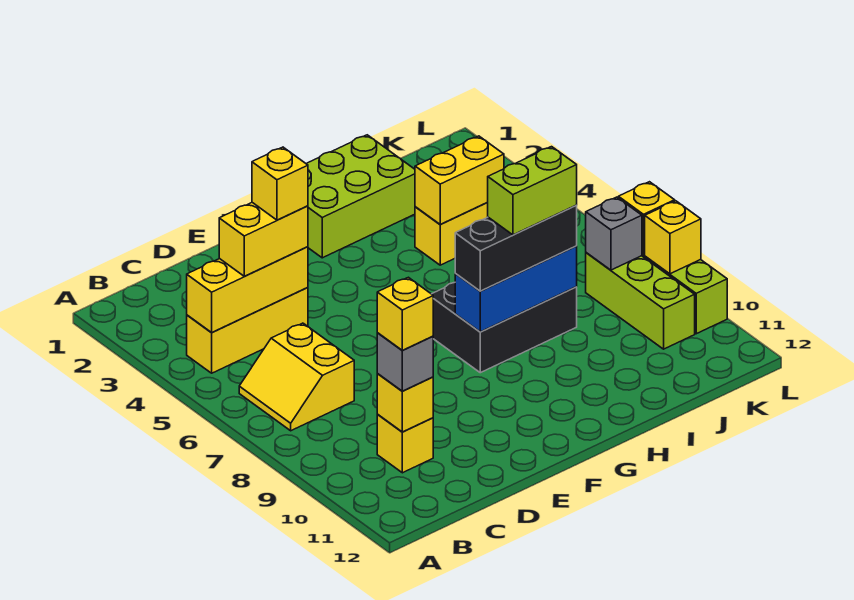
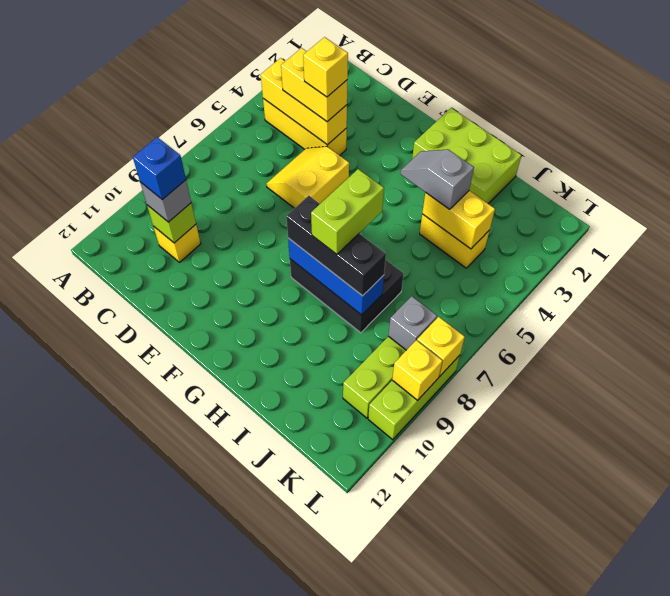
yellow slope B6:C7 level 1 top C -> yellow slope D5:E6 level 1 top E
yellow brick C10 level 2 -> lime brick C10 level 2
yellow brick C10 level 4 -> blue brick C10 level 4
none -> grey slope H4:I4 level 3 top I
lime brick H8:I8 level 4 -> lime brick H7:H8 level 4

